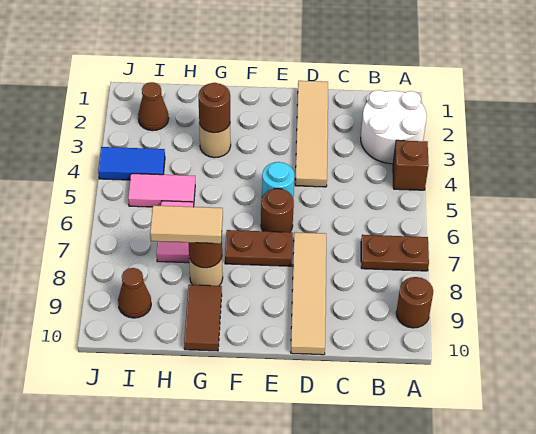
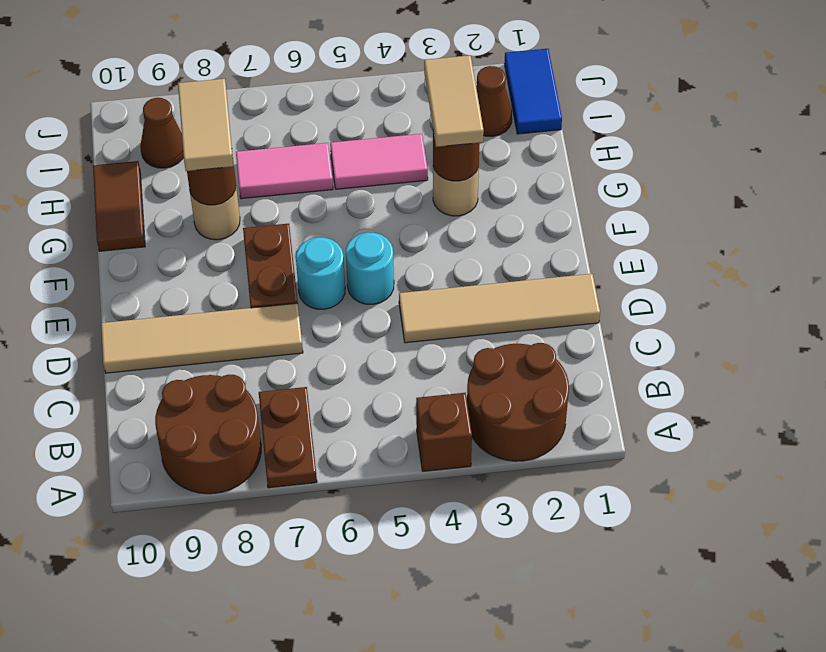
white round brick A2:B3 level 1 -> brown round brick A2:B3 level 1
brown round brick A9 level 1 -> brown round brick A8:B9 level 1
brown round brick E6 level 1 -> cyan round brick E6 level 1
none -> tan tile G3:H3 level 3
brown tile G9:G10 level 1 -> brown tile G10:H10 level 1
pink tile H5:I5 level 1 -> pink tile H4:H5 level 1
blue tile I4:J4 level 1 -> blue tile I1:J1 level 1

